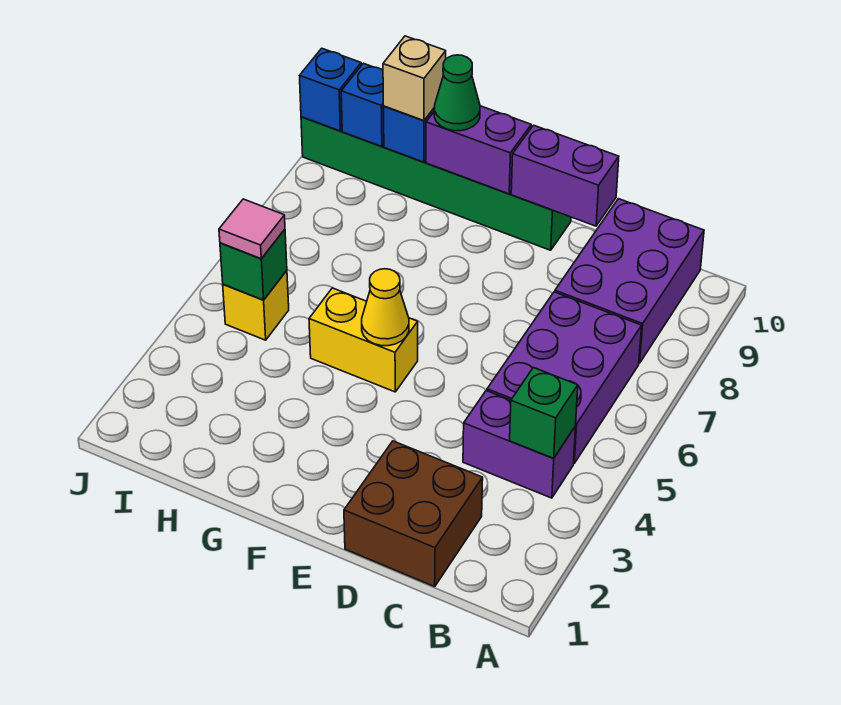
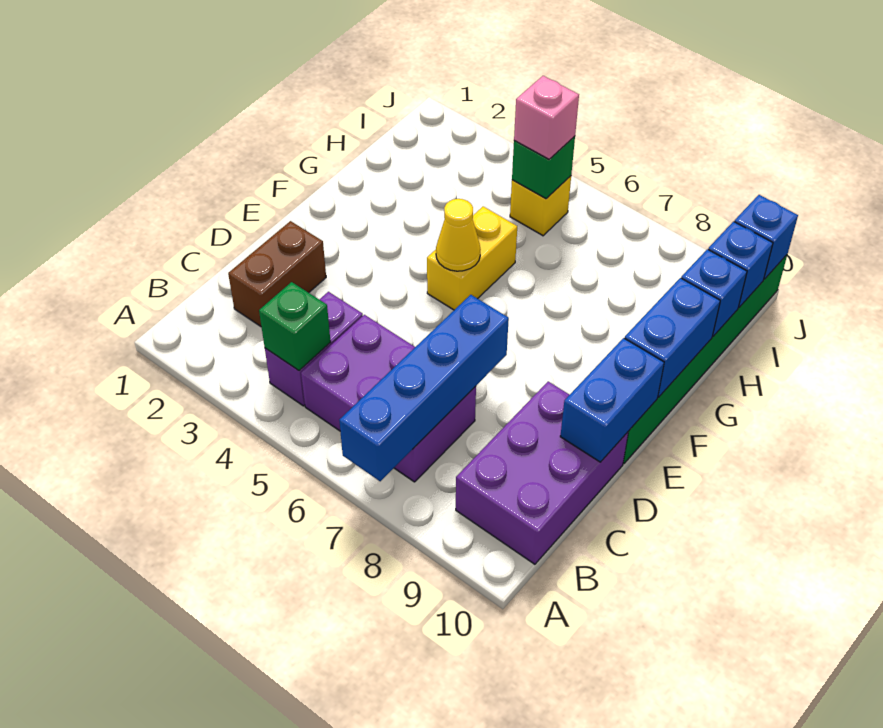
none -> blue brick A7:D7 level 2
purple brick B8:C10 level 1 -> purple brick B9:D10 level 1
brown brick C1:D2 level 1 -> brown brick C2:D2 level 1
purple brick D10:E10 level 2 -> blue brick D10:E10 level 2
purple brick F10:G10 level 2 -> blue brick F10:G10 level 2
green cone G10 level 3 -> none
tan brick H10 level 3 -> none
pink tile I5 level 3 -> pink brick I5 level 3

